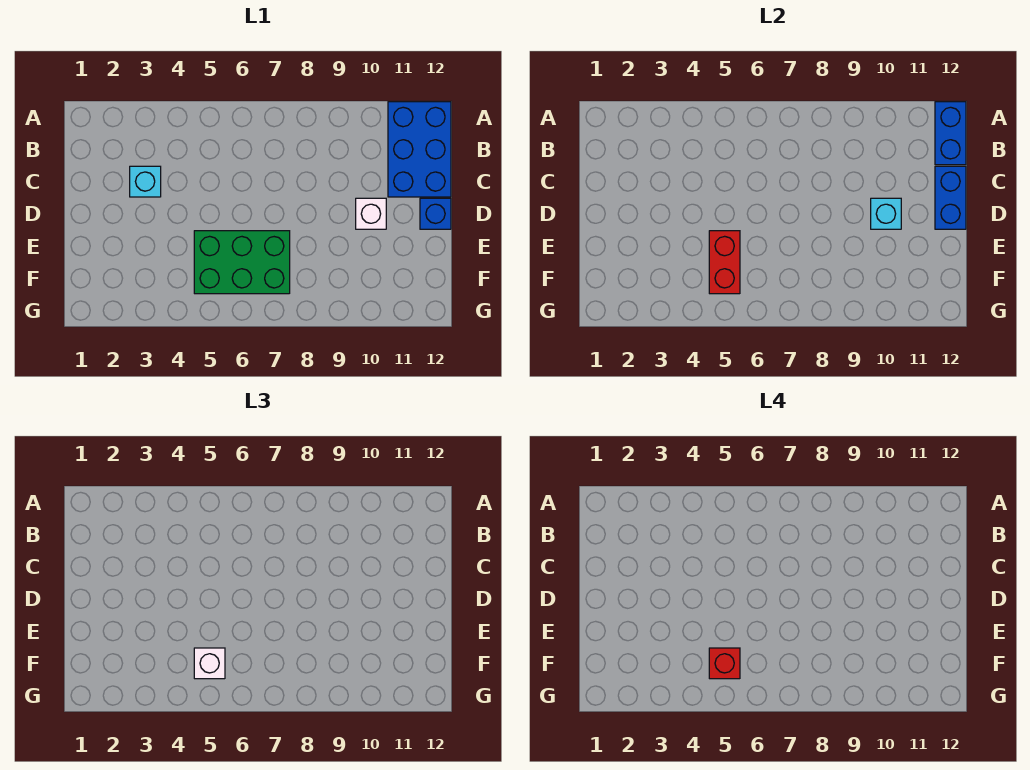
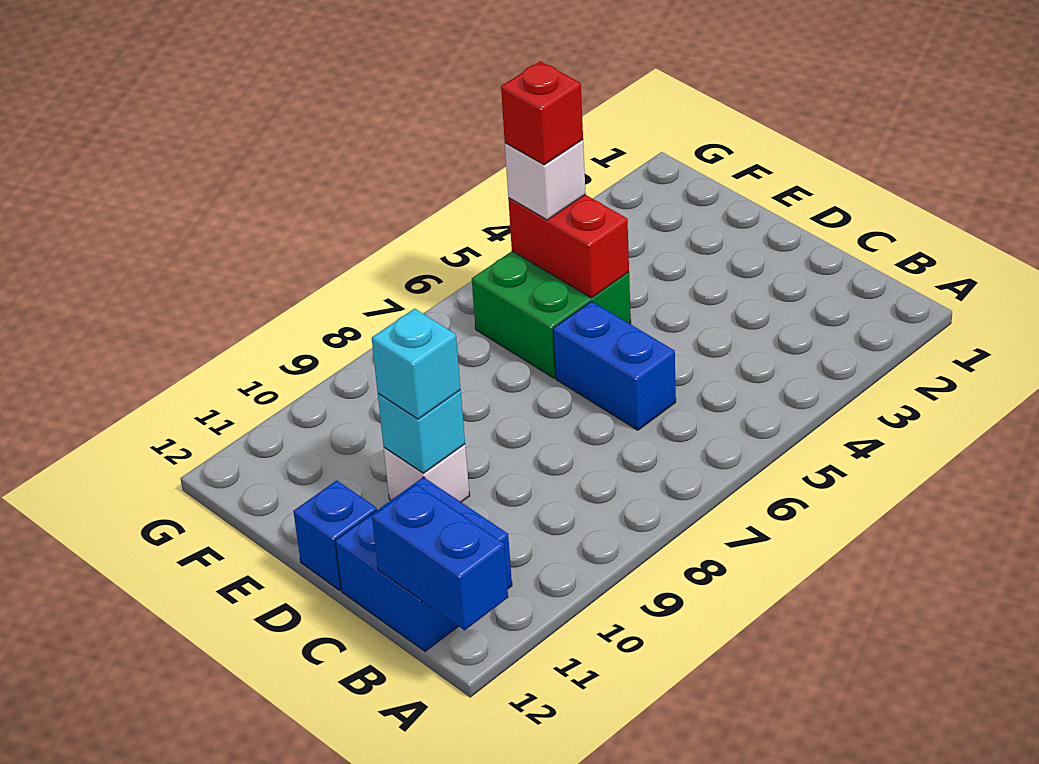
blue brick A11:C12 level 1 -> blue brick B11:C12 level 1
cyan brick C3 level 1 -> cyan brick D10 level 3
blue brick C12:D12 level 2 -> blue brick C6:D6 level 1
green brick E5:F7 level 1 -> green brick E5:F6 level 1

